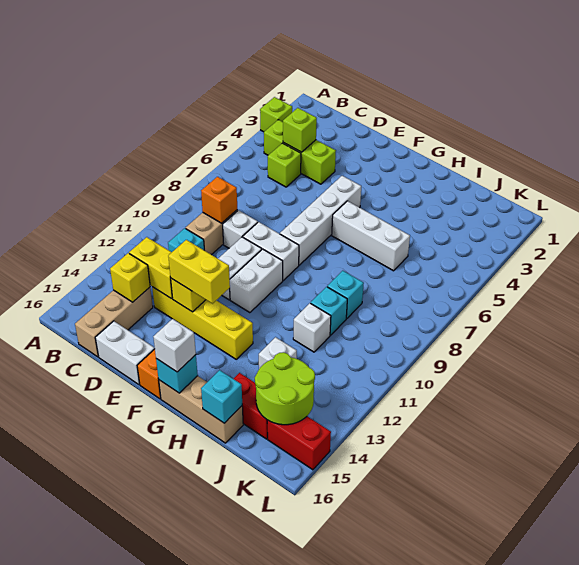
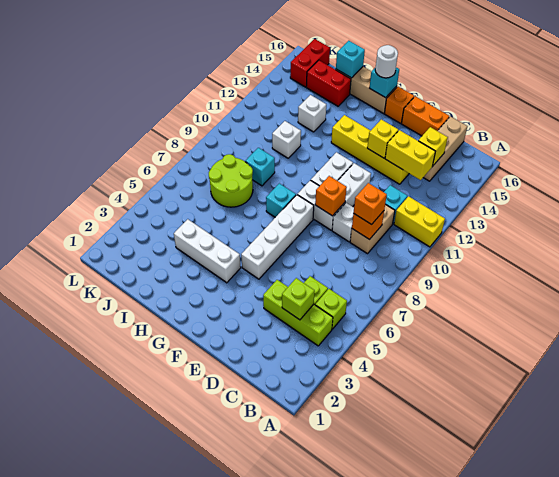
lime brick A3 level 1 -> lime brick B5 level 1
none -> orange brick C9 level 3
white brick D16:E16 level 1 -> orange brick D16:E16 level 1
none -> orange brick E9 level 2
yellow brick E13:F13 level 3 -> yellow brick A11:B11 level 1
white brick G6:I6 level 1 -> white brick G4:I4 level 1
white brick G16 level 3 -> white round brick G16 level 3
cyan brick I10 level 1 -> cyan brick G8 level 1
lime round brick J14:K15 level 2 -> lime round brick I7:J8 level 1
red brick K15:L15 level 1 -> red brick K15:K16 level 1

